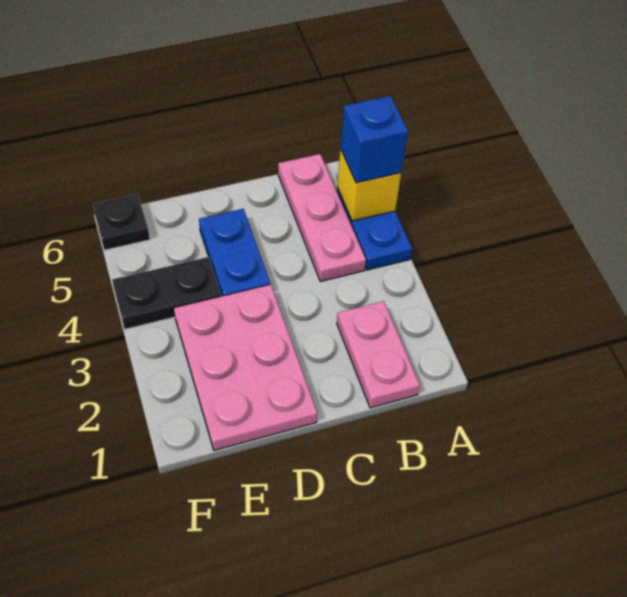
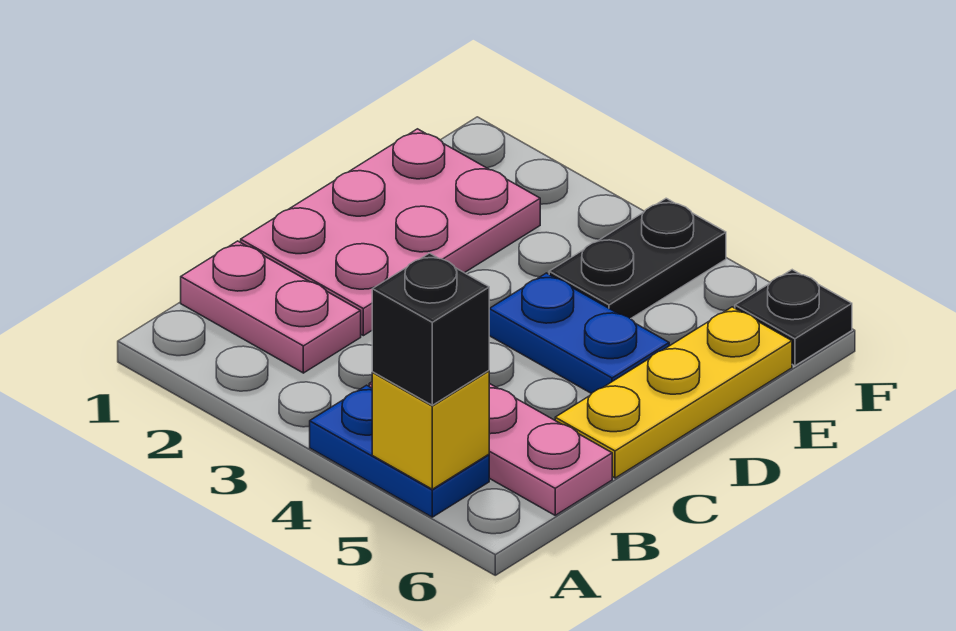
blue brick A5 level 3 -> black brick A5 level 3
none -> yellow plate C6:E6 level 1
pink plate D1:E3 level 1 -> pink plate C1:E2 level 1

